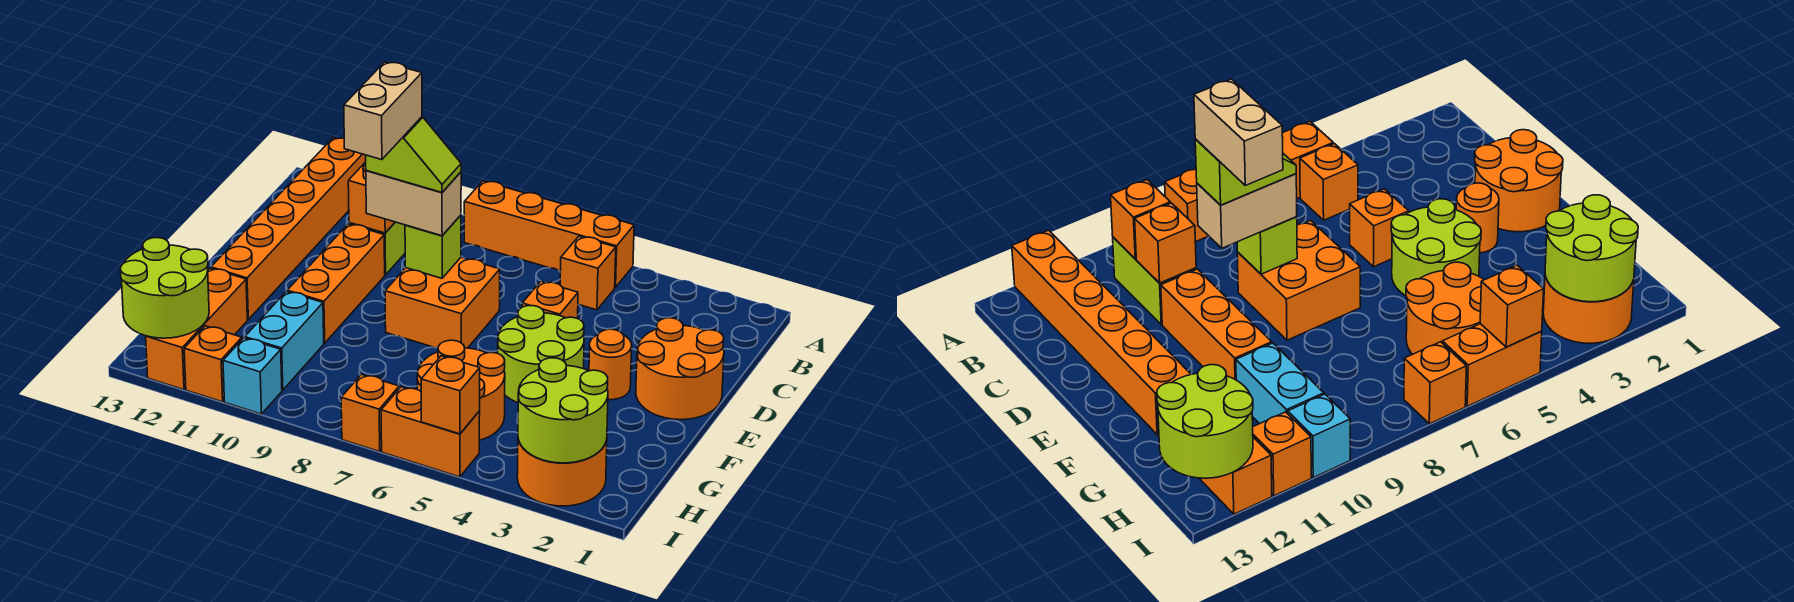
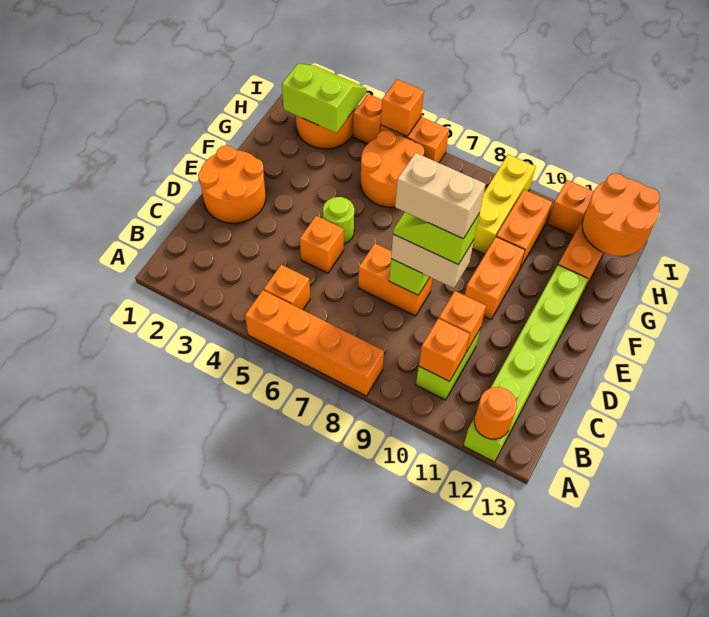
orange brick A12:F12 level 1 -> lime brick A12:F12 level 1
orange brick D7:E8 level 1 -> orange brick D7:D8 level 1
tan brick D9:E9 level 5 -> tan brick D8:D9 level 5
orange brick D10:F10 level 1 -> orange brick E10:F10 level 1
orange round brick E3 level 1 -> orange round brick A12 level 2
lime round brick E4:F5 level 1 -> lime round brick E5 level 1
none -> yellow brick G9:I9 level 1
cyan brick G10:H10 level 1 -> orange brick G10:H10 level 1
lime round brick H2:I3 level 2 -> lime slope H2:I3 level 2 top H
lime round brick H12:I13 level 2 -> orange round brick H12:I13 level 2
orange brick I7 level 1 -> orange brick I4 level 1
cyan brick I10 level 1 -> none

